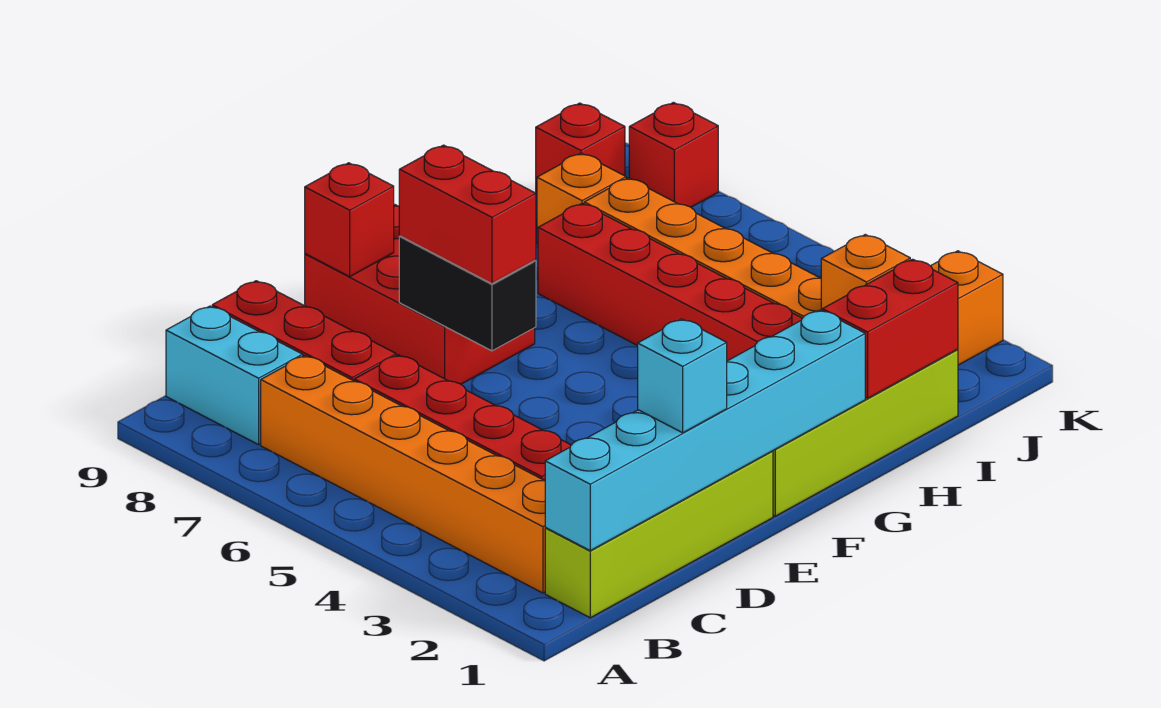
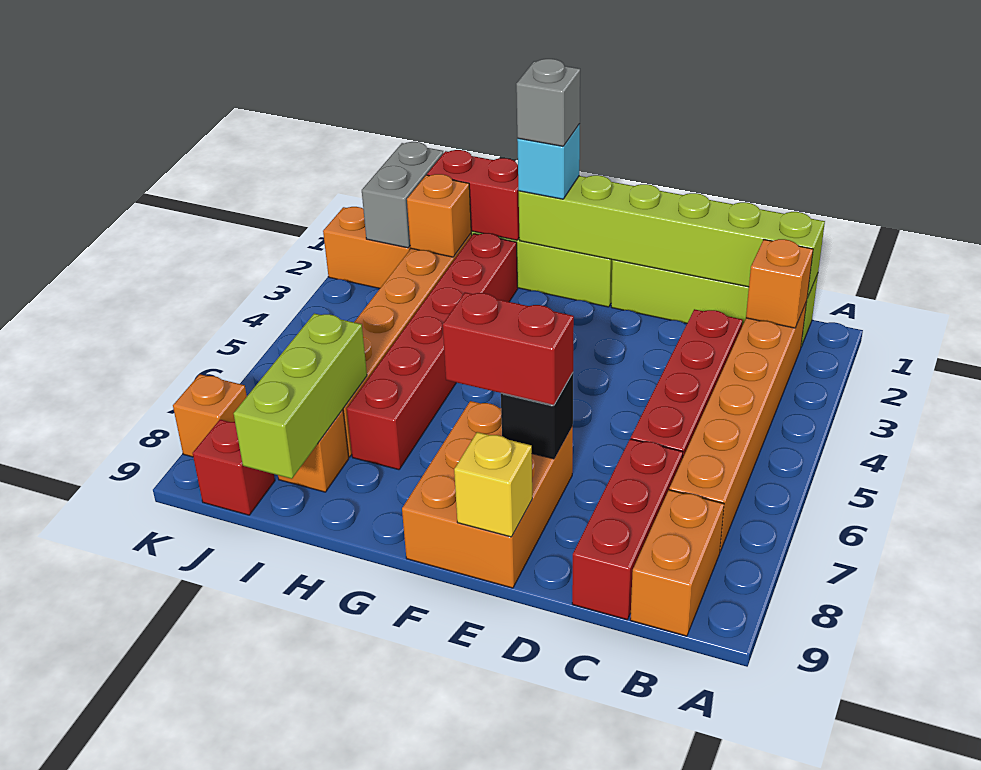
cyan brick B1:G1 level 2 -> lime brick B1:G1 level 2
none -> orange brick B2 level 2
cyan brick B8:B9 level 1 -> orange brick B8:B9 level 1
cyan brick D1 level 3 -> cyan brick G1 level 3
black brick E6:E7 level 2 -> black brick E7 level 2
red brick E6:E7 level 3 -> red brick E7:F7 level 3
red brick E7:F9 level 1 -> orange brick E7:F9 level 1
red brick E9 level 2 -> yellow brick E9 level 2
none -> grey brick G1 level 4
none -> lime brick I7:I9 level 2
none -> grey brick J1:J2 level 2
red brick K8 level 1 -> orange brick K8 level 1

